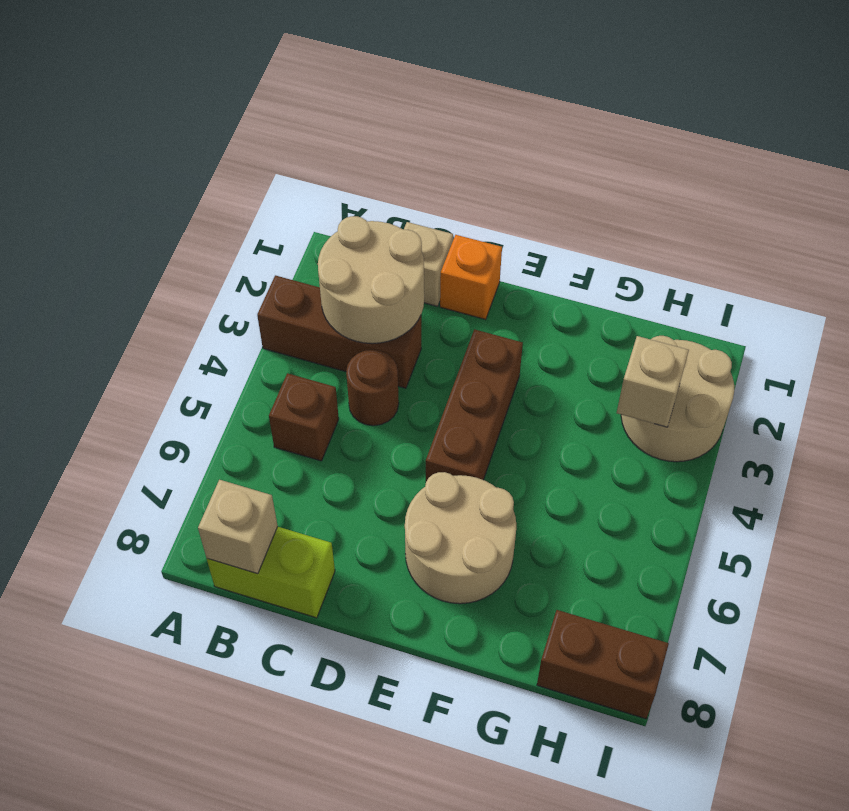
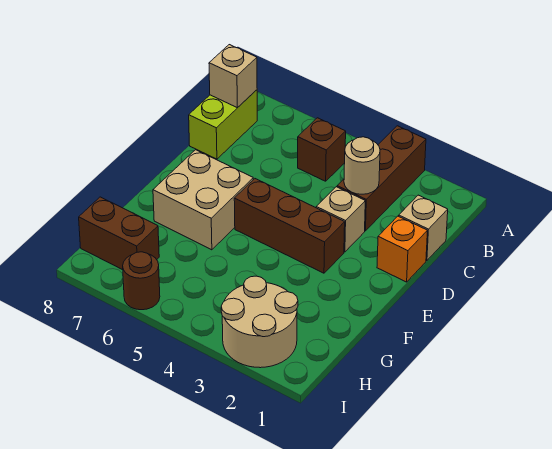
tan round brick B2:C3 level 2 -> tan round brick C3 level 2
brown round brick C4 level 1 -> brown round brick I6 level 1
tan round brick E6:F7 level 1 -> tan brick E6:F7 level 1
tan brick H3 level 2 -> tan brick D3 level 1
brown brick H8:I8 level 1 -> brown brick H7:H8 level 1

